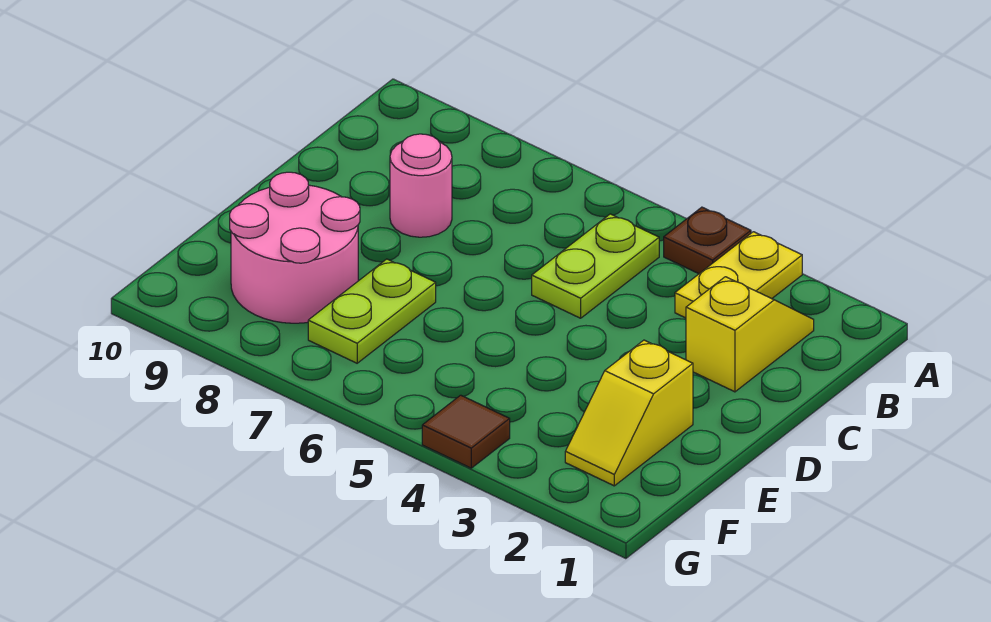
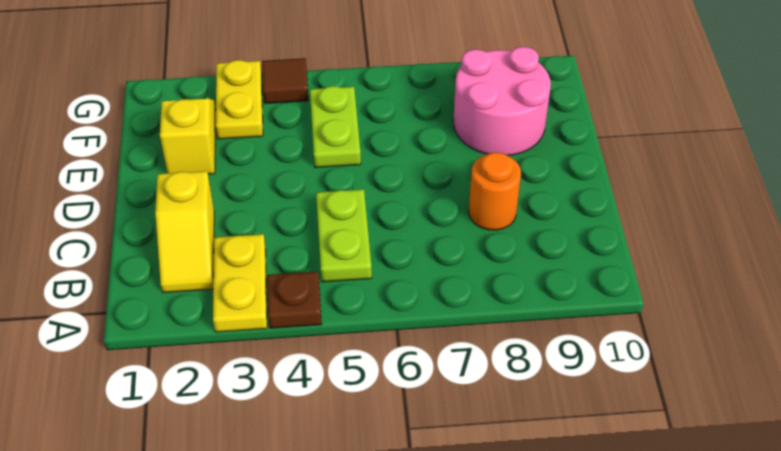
pink round brick C8 level 1 -> orange round brick C8 level 1
lime plate E7:F7 level 1 -> lime plate E5:F5 level 1
none -> yellow plate F3:G3 level 1

